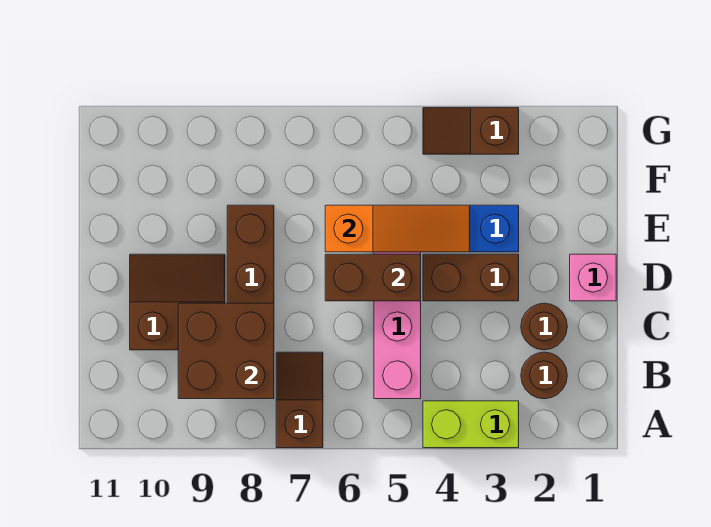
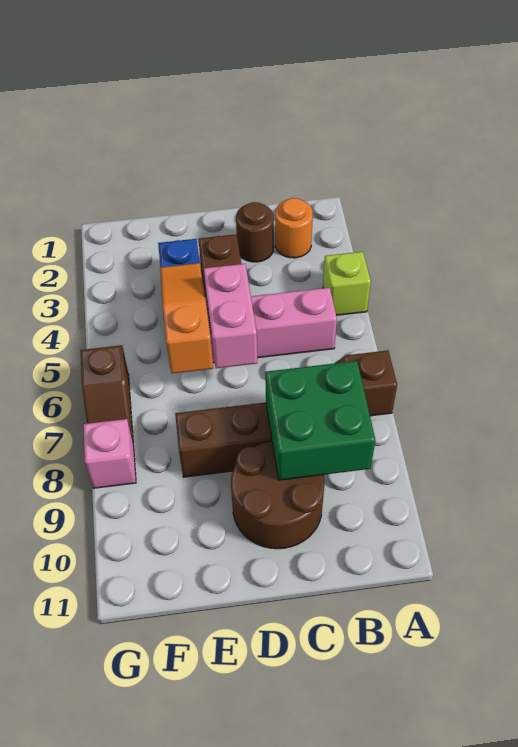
lime brick A3:A4 level 1 -> lime brick A4 level 1
brown round brick B2 level 1 -> orange round brick B2 level 1
brown brick B8:C9 level 2 -> green brick B8:C9 level 2
brown slope C9:D10 level 1 top C -> brown round brick C9:D10 level 1
pink brick D1 level 1 -> pink brick G8 level 1
brown brick D5:D6 level 2 -> pink brick D5:D6 level 2
brown slope G3:G4 level 1 top 3 -> brown slope G6:G7 level 1 top 6

